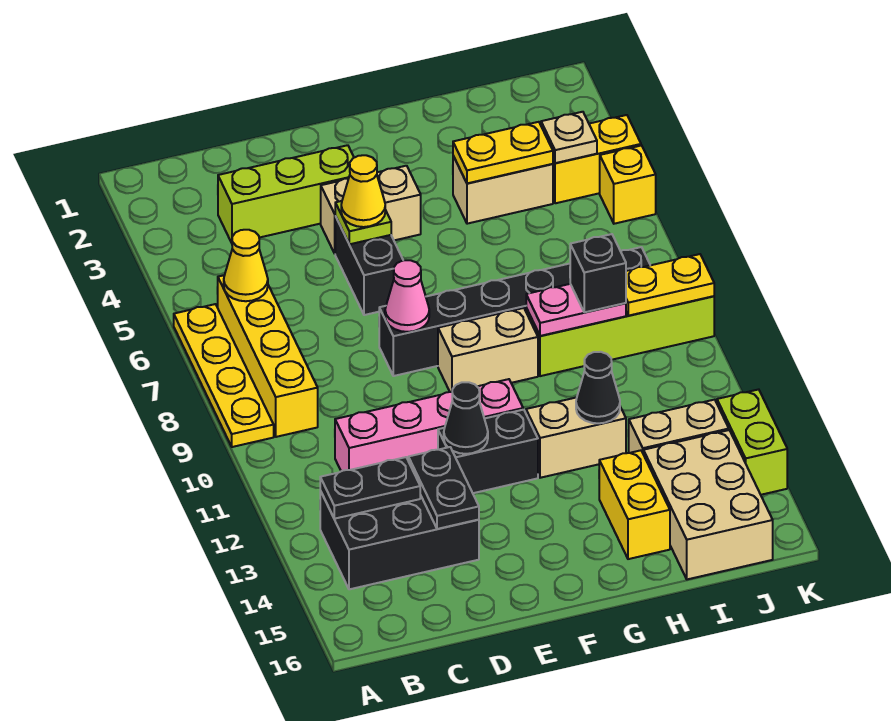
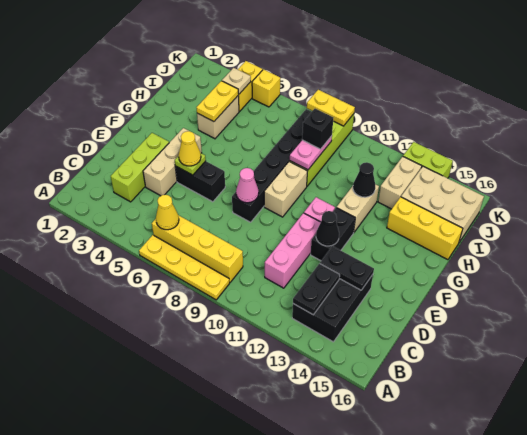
tan brick E4:F4 level 1 -> tan brick D4:F4 level 1
yellow brick H14:H15 level 1 -> yellow brick H14:H16 level 1
yellow plate J9:K9 level 2 -> yellow plate K8:K9 level 2

